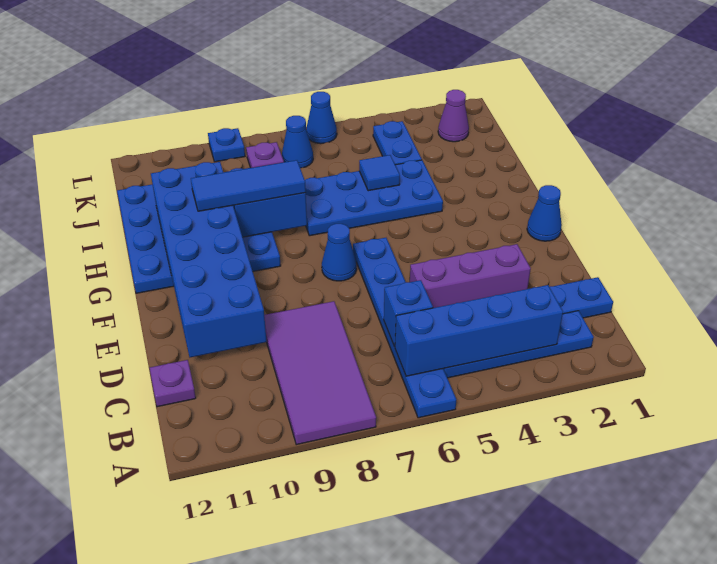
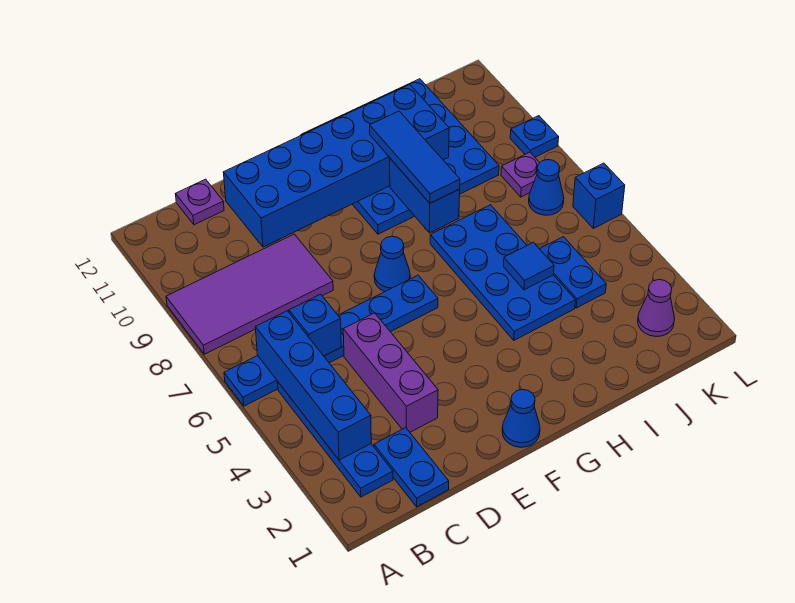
blue plate J4:K4 level 1 -> blue plate J4:J5 level 1
blue cone L6 level 1 -> blue brick L6 level 1

